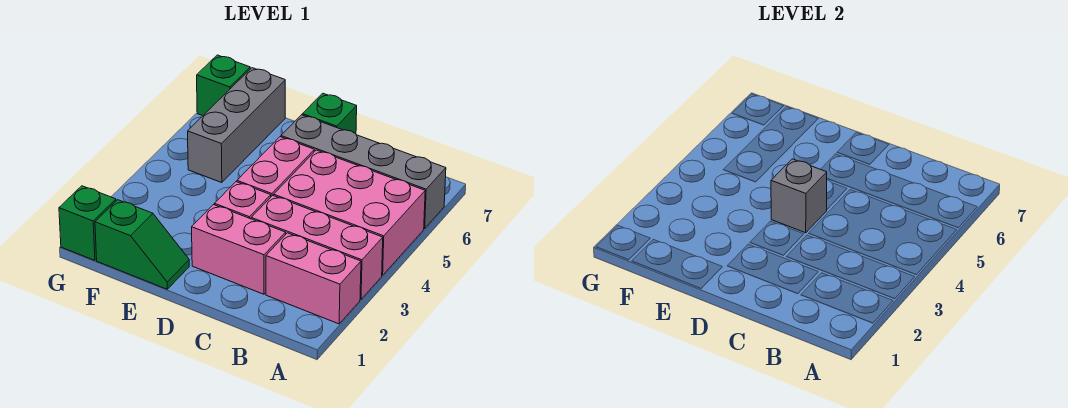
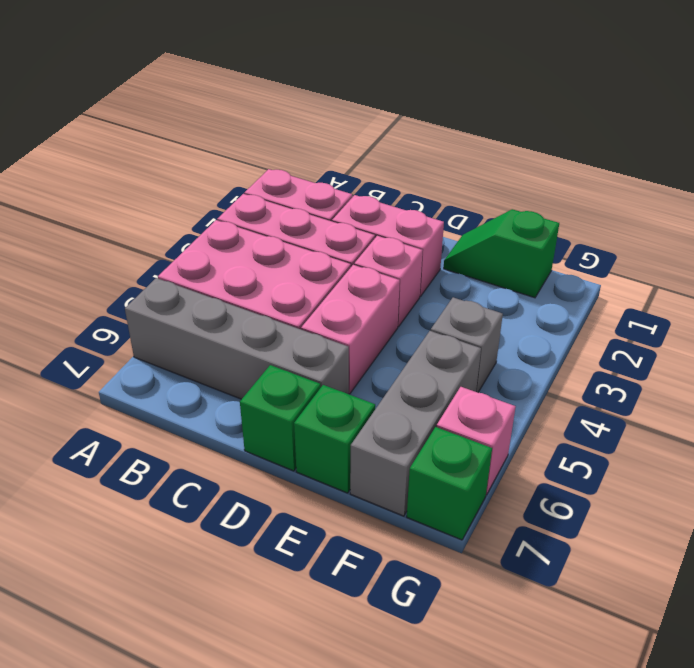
grey brick D4 level 2 -> grey brick F4 level 1
green brick G1 level 1 -> green brick E7 level 1
none -> pink brick G6 level 1

